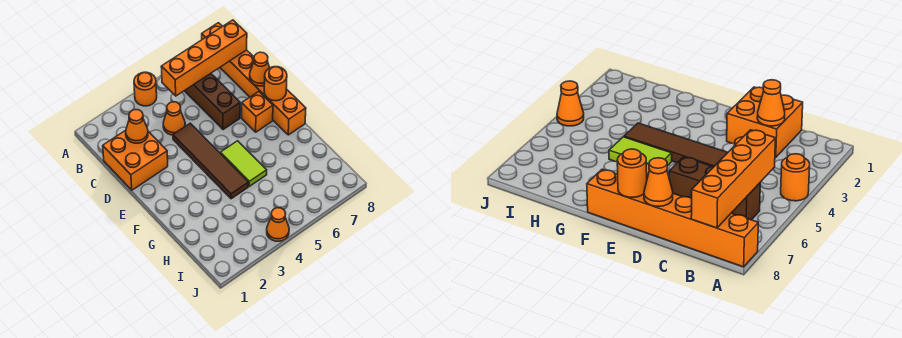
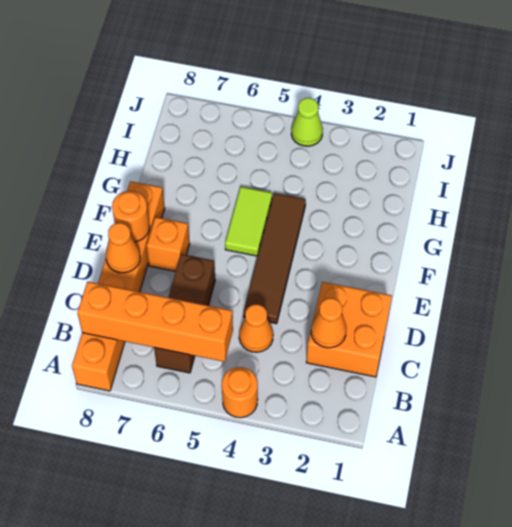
orange cone J4 level 1 -> lime cone J4 level 1

